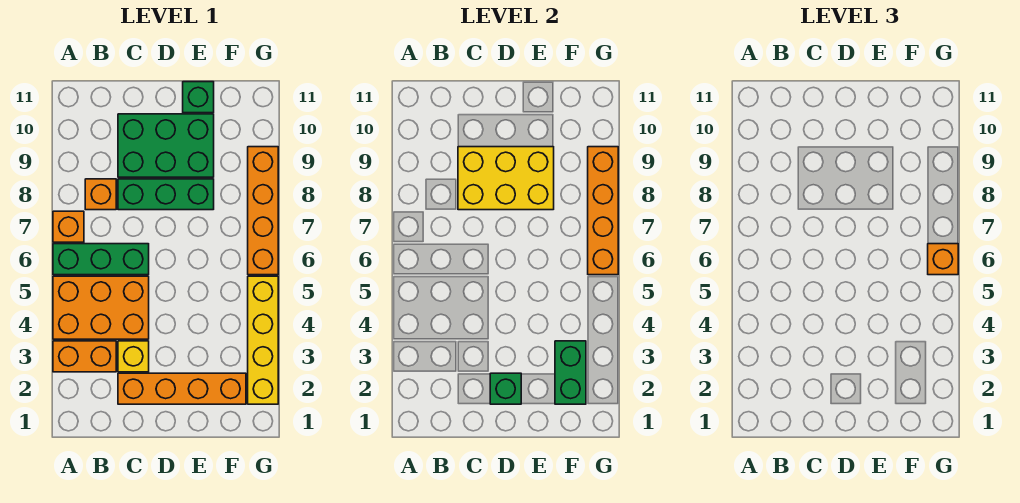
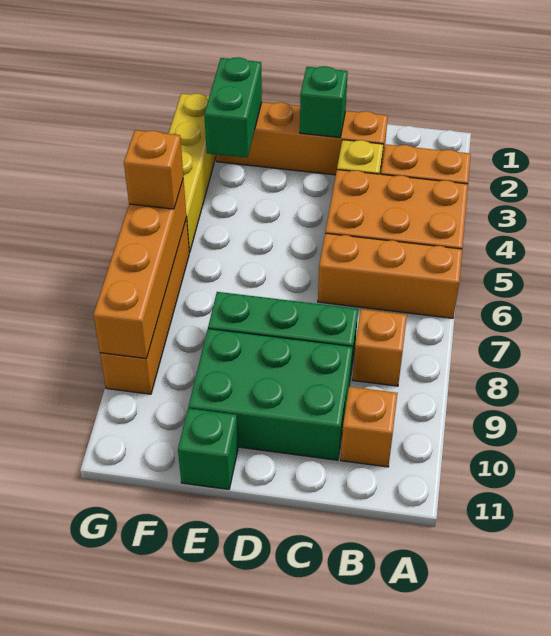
green brick A6:C6 level 1 -> orange brick A6:C6 level 1
orange brick A7 level 1 -> orange brick B10 level 1
yellow brick C8:E9 level 2 -> none

